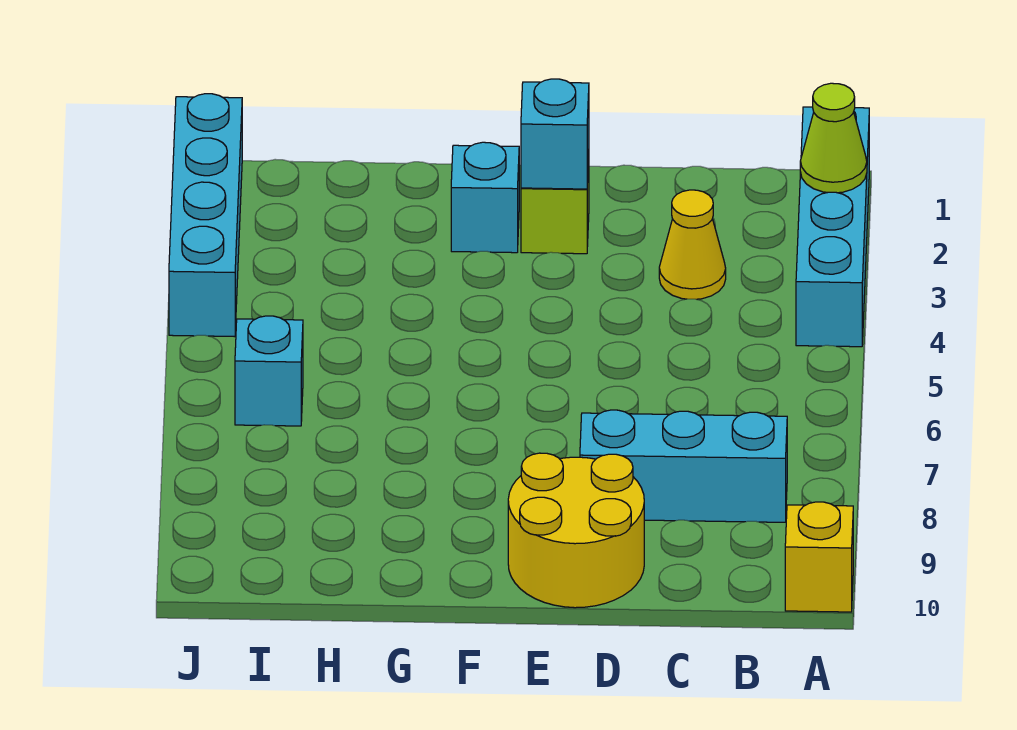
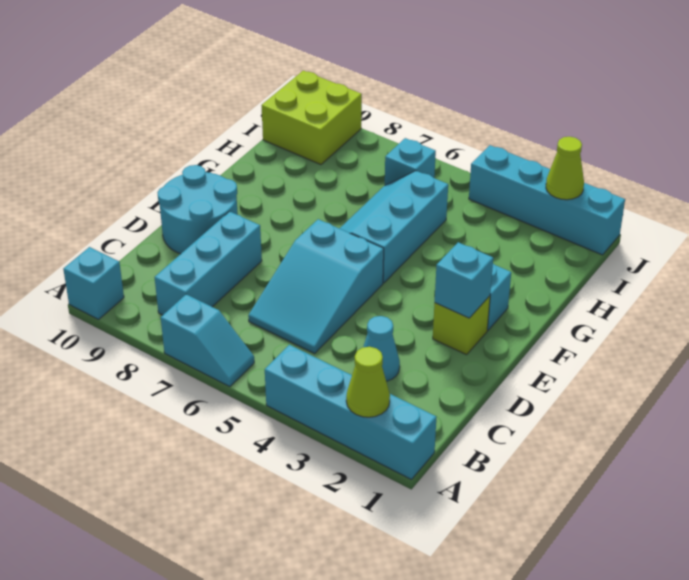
none -> cyan slope A6:A7 level 1 top 7
yellow brick A10 level 1 -> cyan brick A10 level 1
yellow cone C3 level 1 -> cyan cone C3 level 1
none -> cyan slope C5:E6 level 1 top E
yellow round brick D9:E10 level 1 -> cyan round brick D9:E10 level 1
none -> cyan slope F5:H6 level 1 top 5
none -> lime brick I9:J10 level 1
none -> lime cone J2 level 2

